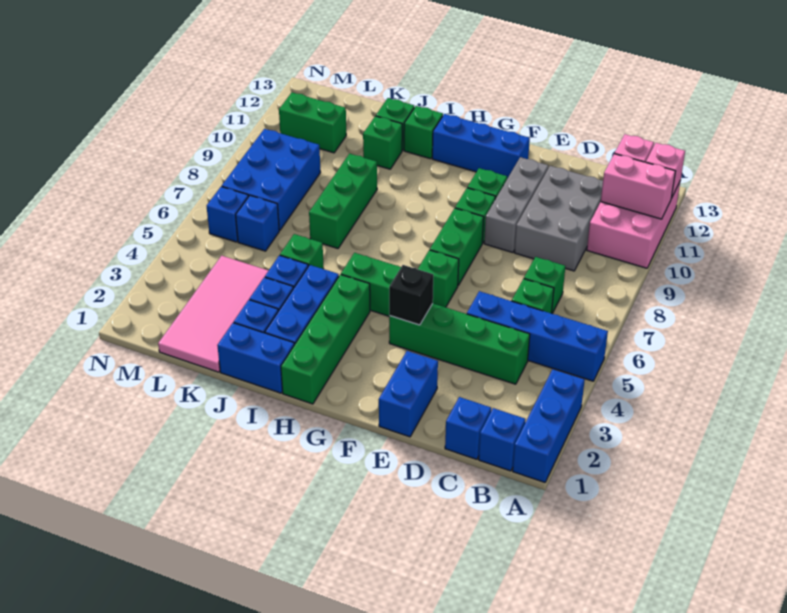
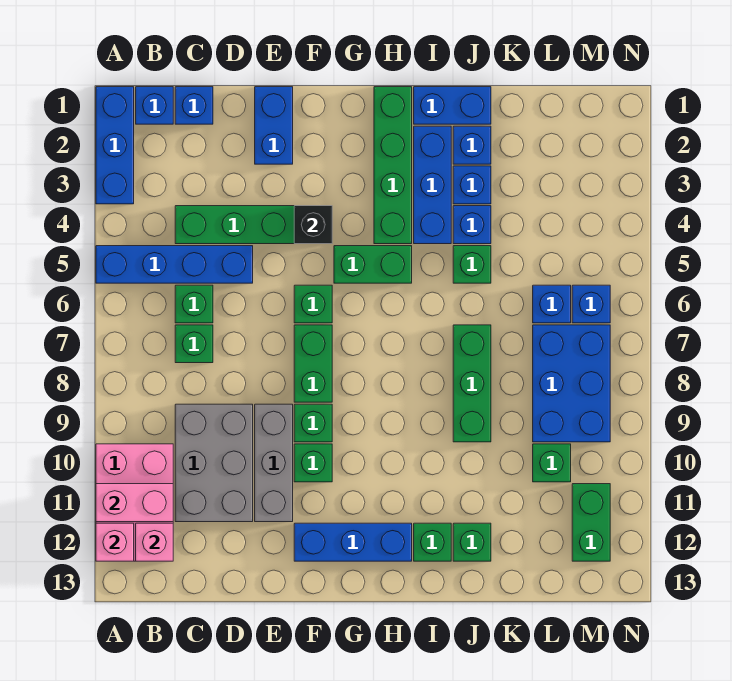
green brick J11 level 1 -> green brick L10 level 1
pink tile K1:L4 level 1 -> none
green brick L11:M11 level 1 -> green brick M11:M12 level 1

